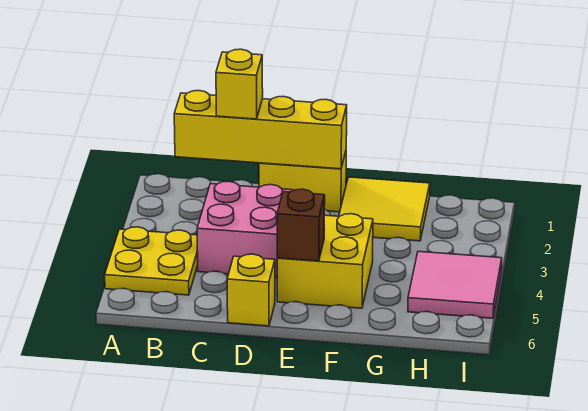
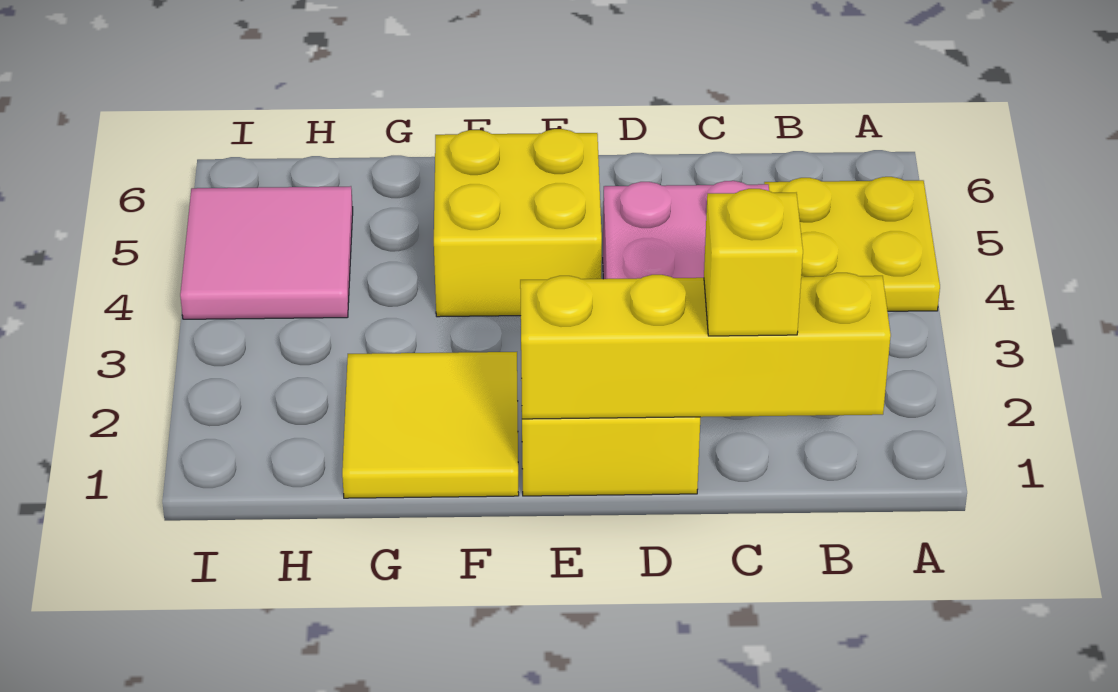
yellow brick D6 level 1 -> none
brown brick E5 level 2 -> none

